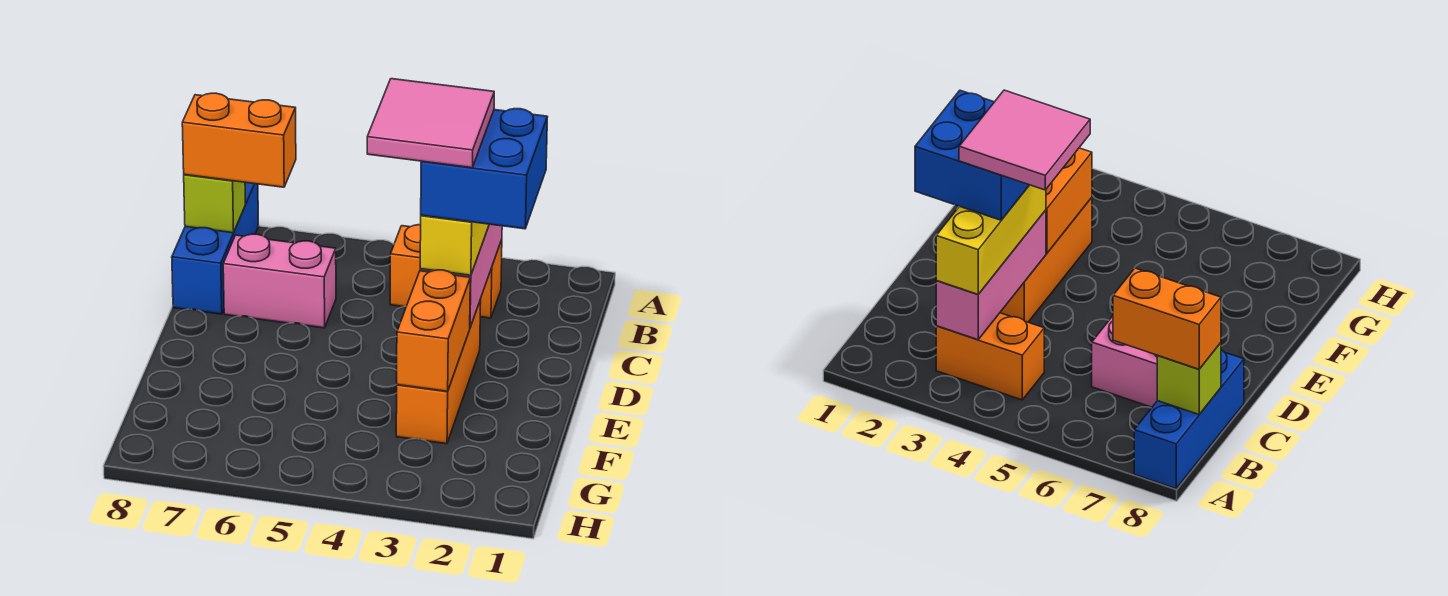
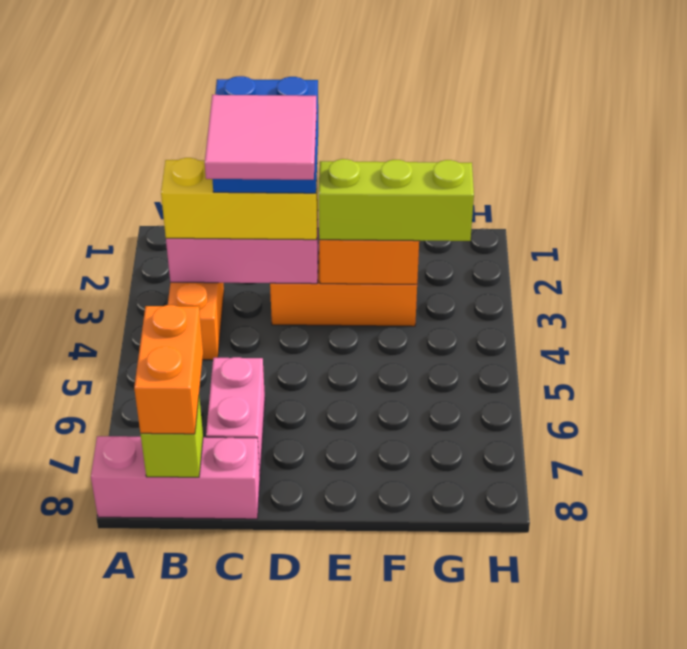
blue brick A8:C8 level 1 -> pink brick A8:C8 level 1
none -> lime brick E3:G3 level 3

